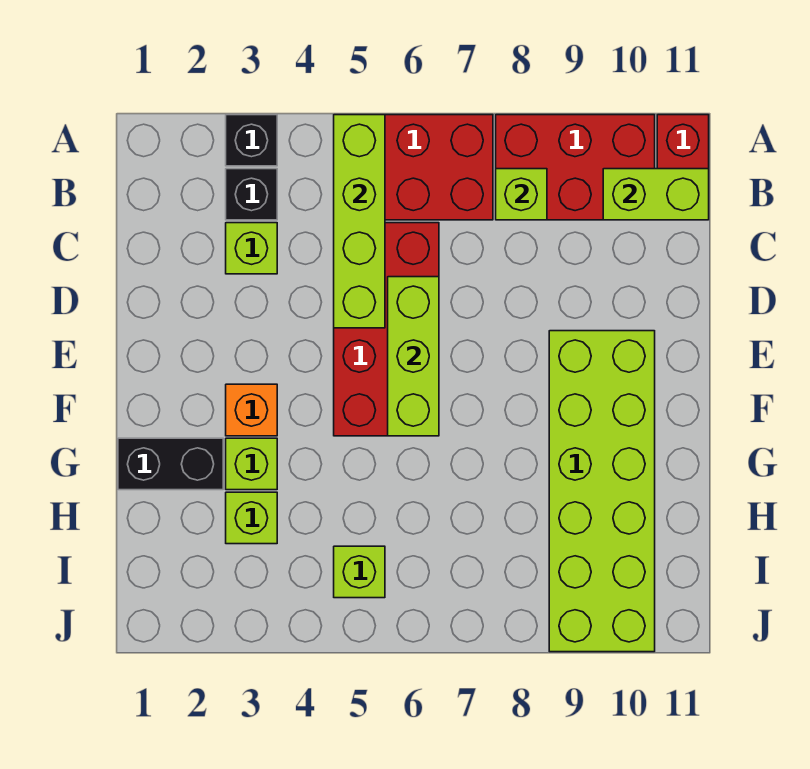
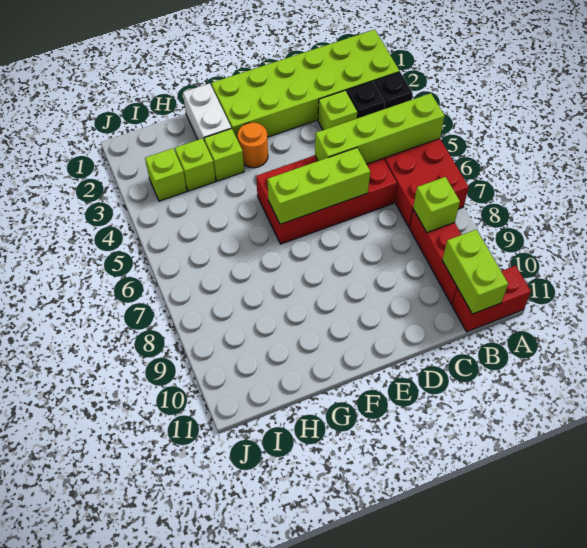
red brick A8:B10 level 1 -> red brick B8:B10 level 1
lime brick E9:J10 level 1 -> lime brick A1:F2 level 1
orange brick F3 level 1 -> orange round brick F3 level 1
black brick G1:G2 level 1 -> white brick G1:G2 level 1
lime brick I5 level 1 -> lime brick I3 level 1

